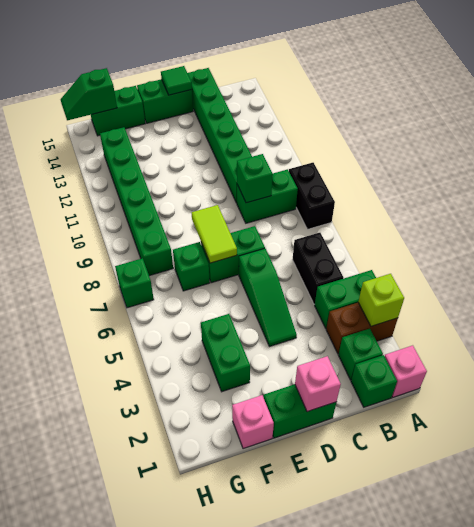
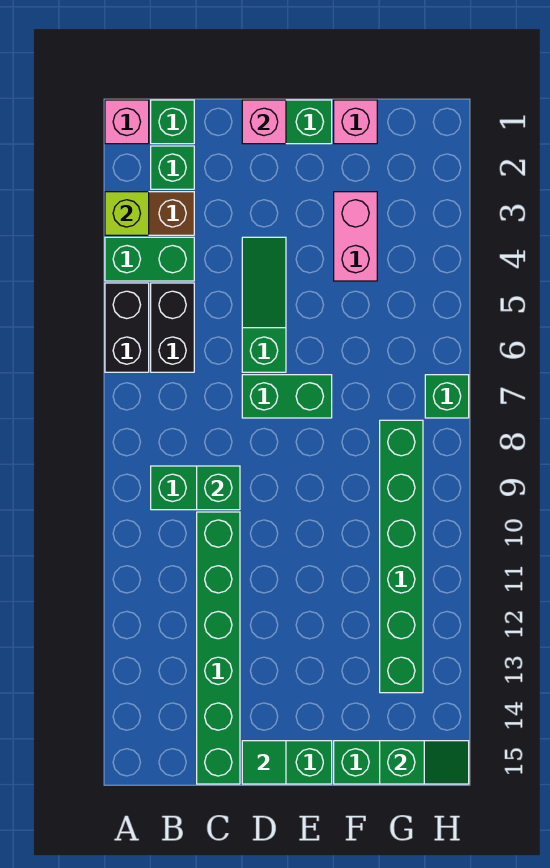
black brick A8:A9 level 1 -> black brick A5:A6 level 1
lime tile E7:E8 level 2 -> none
green brick F3:F4 level 1 -> pink brick F3:F4 level 1
green brick F7 level 1 -> none

